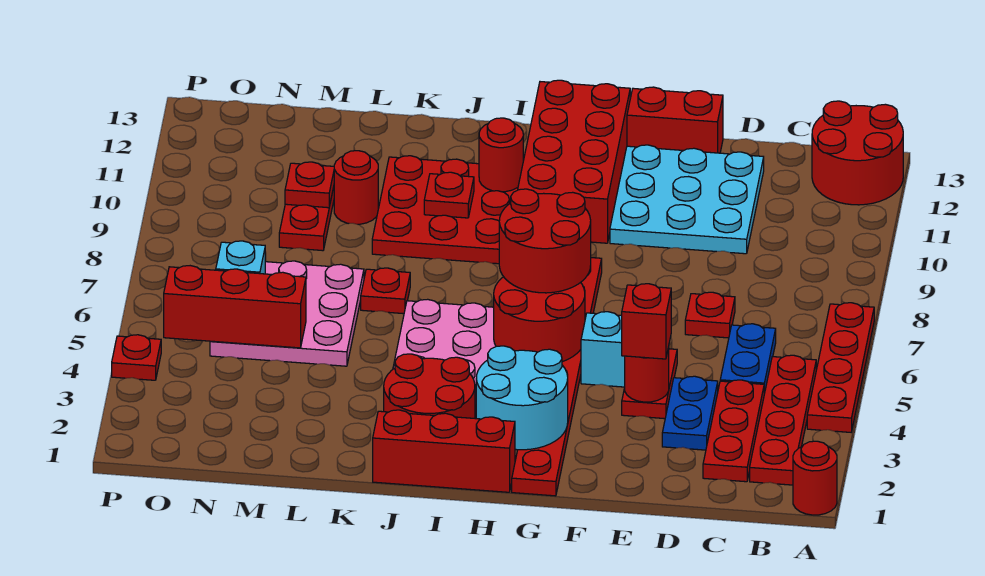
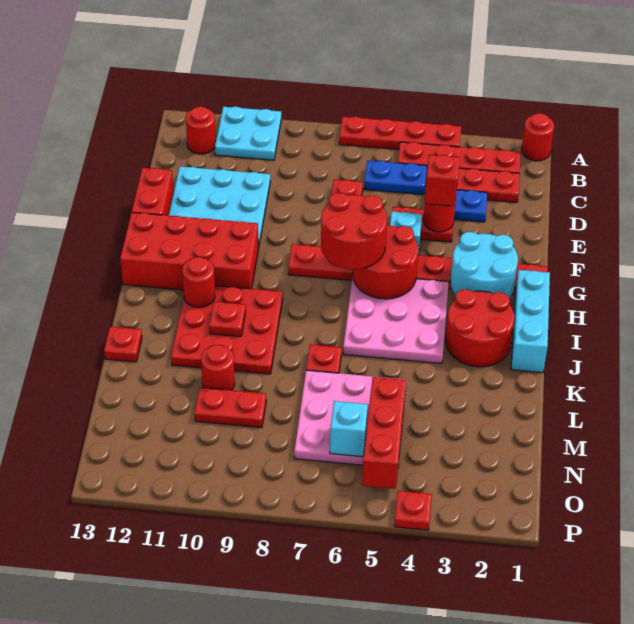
none -> cyan plate A10:B11 level 1
red round brick A12:B13 level 1 -> red round brick B12 level 1
red brick H1:J1 level 1 -> cyan brick H1:J1 level 1
red plate M10 level 2 -> red plate K13 level 1

